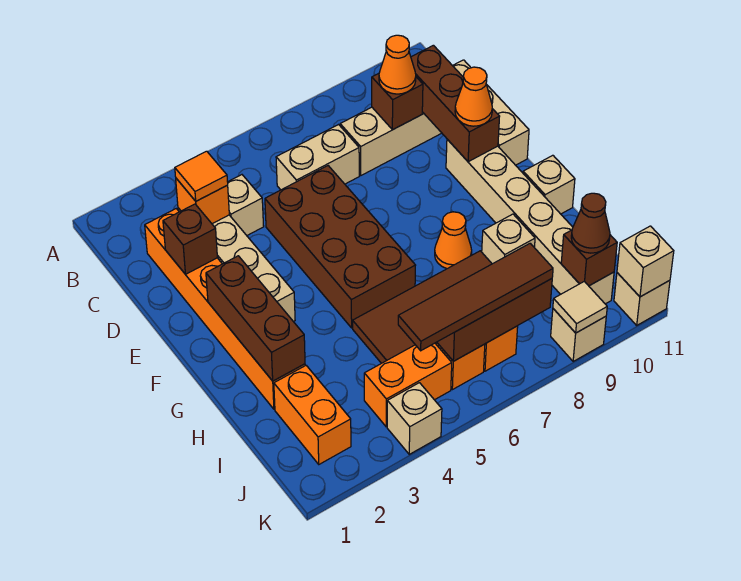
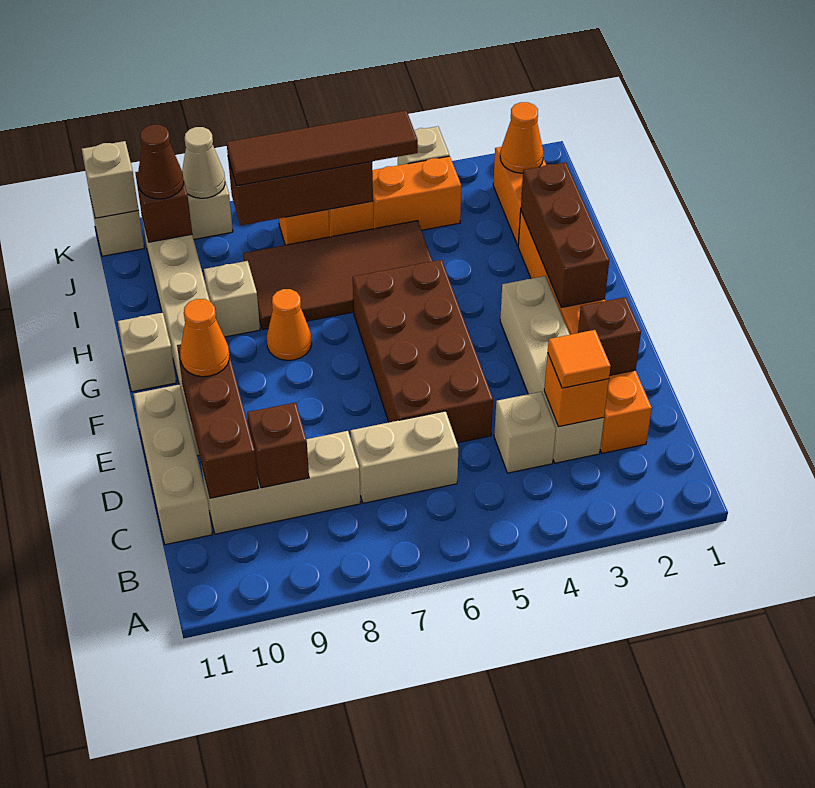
orange cone C9 level 3 -> orange cone J2 level 2
tan tile K9 level 2 -> tan cone K9 level 2

